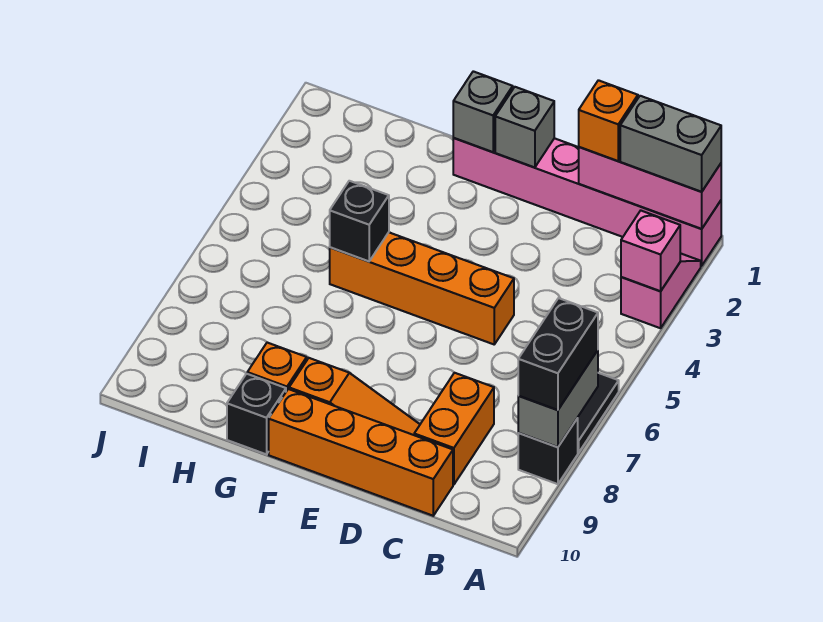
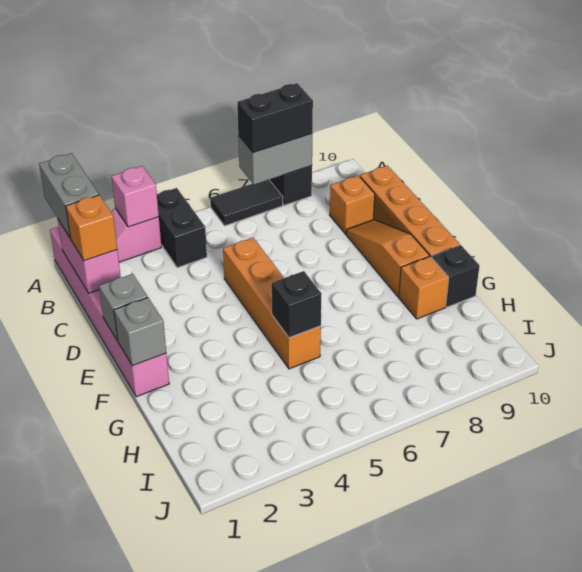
pink brick A1:C1 level 2 -> pink brick B1:C1 level 2
none -> black brick A4:B4 level 1
orange brick C8:C9 level 1 -> orange brick C9 level 1

